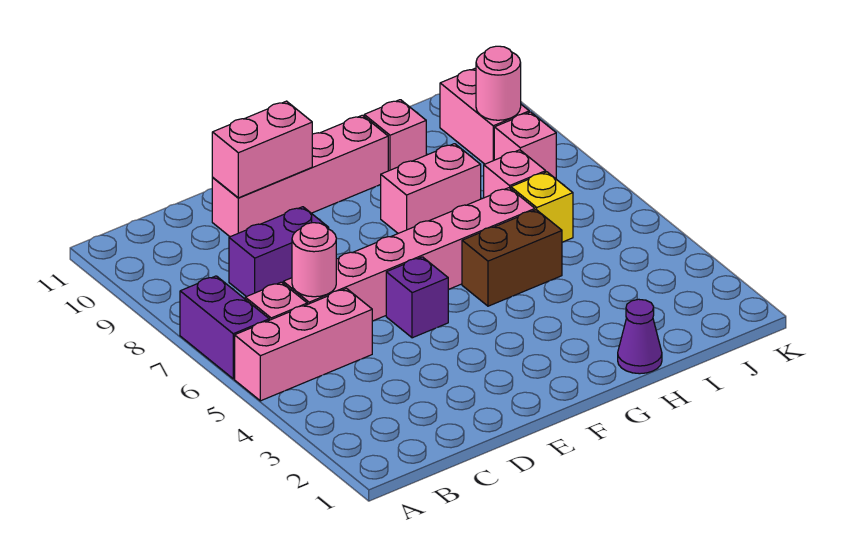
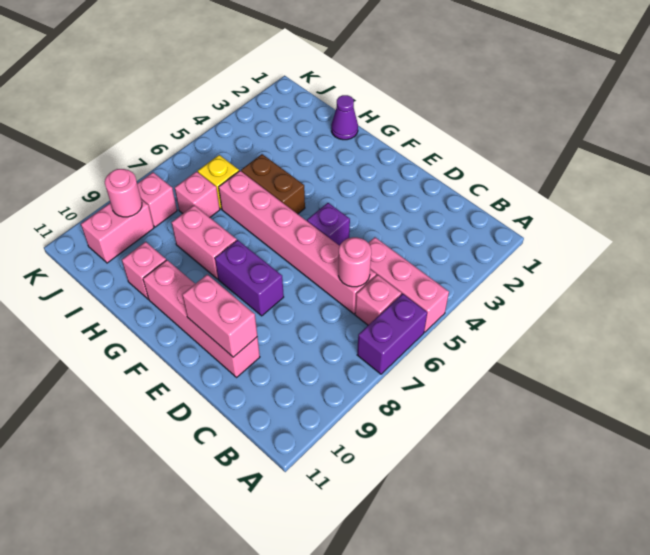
purple brick C8:D8 level 1 -> purple brick E8:F8 level 1

